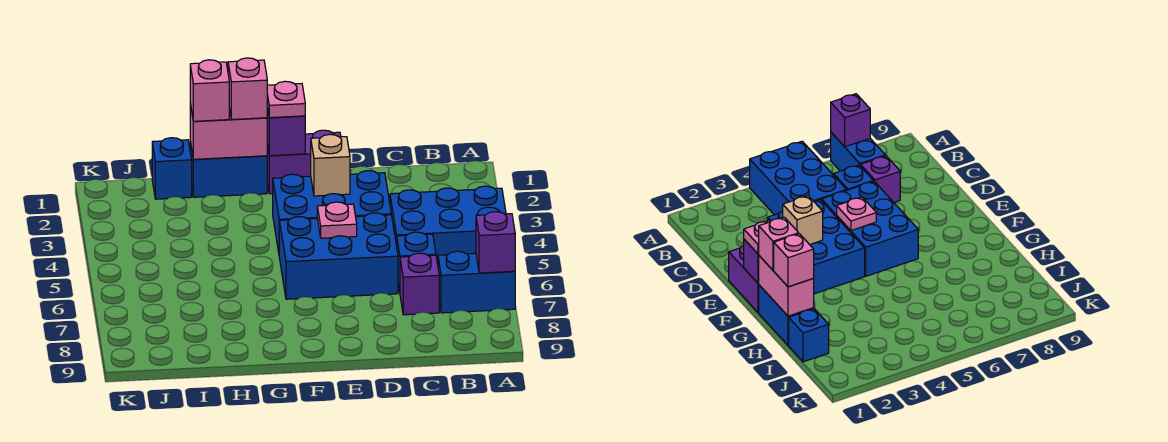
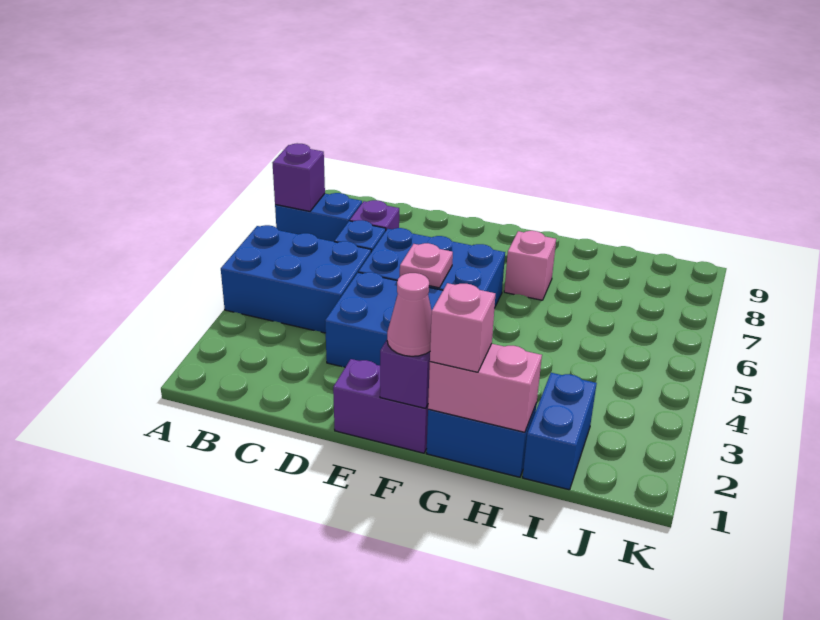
tan brick E3 level 2 -> none
pink plate F1 level 3 -> pink cone F1 level 3
pink brick H1 level 3 -> pink brick G7 level 1
blue brick I1 level 1 -> blue brick I1:I2 level 1

